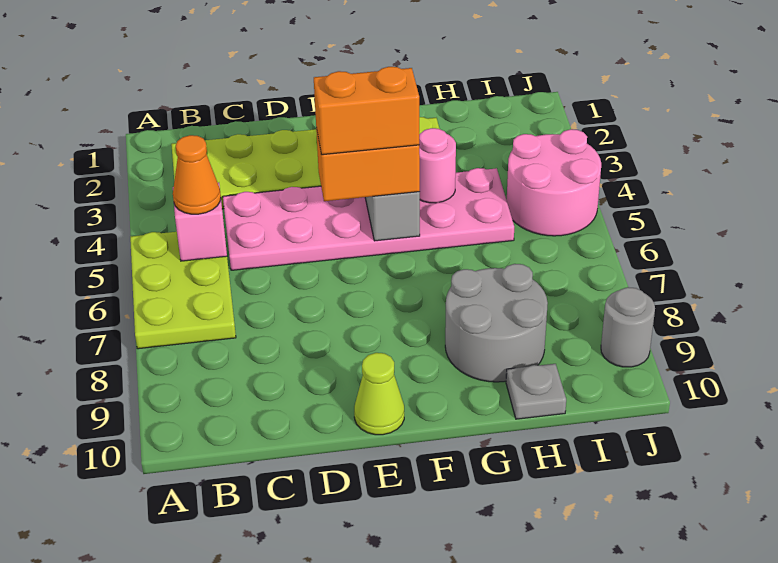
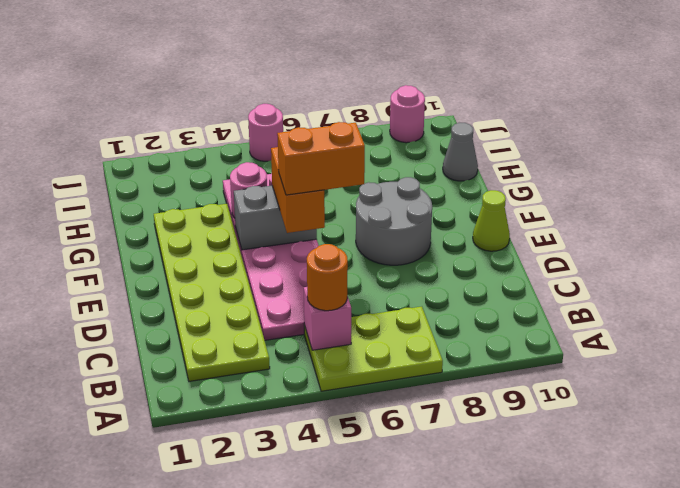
orange cone B5 level 3 -> orange round brick B5 level 3
orange brick E5:F5 level 4 -> orange brick E5:E6 level 4
grey round brick G8:H9 level 1 -> grey round brick E7:F8 level 1
grey plate H10 level 1 -> grey cone H10 level 1
pink round brick I4:J5 level 1 -> pink round brick J5 level 1
grey round brick J9 level 1 -> pink round brick J9 level 1

